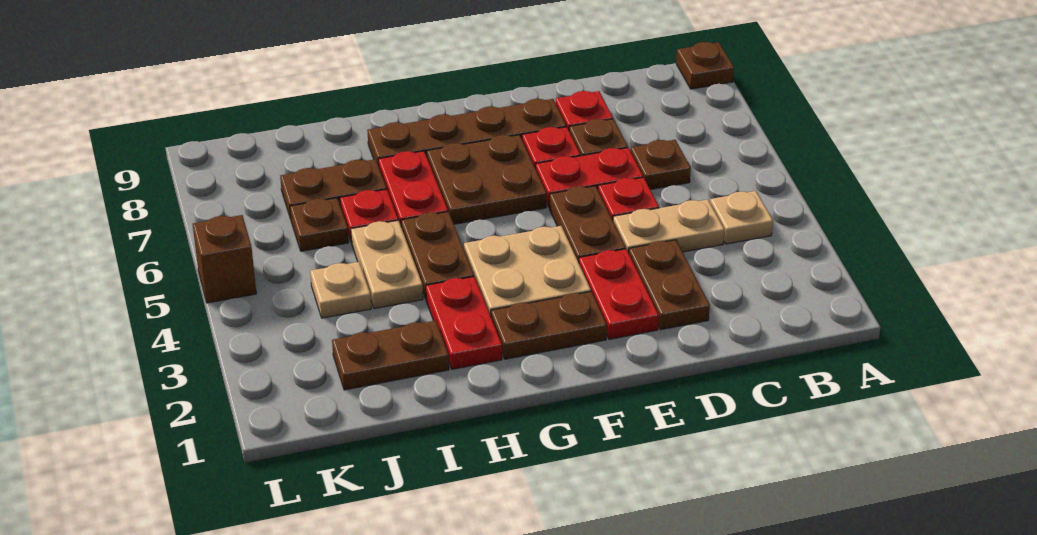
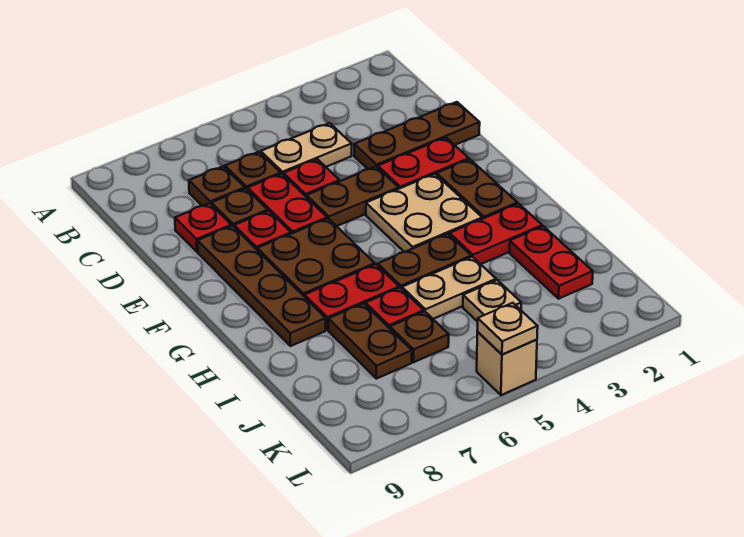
brown plate A9 level 1 -> brown plate C7 level 1
tan plate B4 level 1 -> tan plate L5 level 2
tan plate C4:D4 level 1 -> tan plate C4:C5 level 1
brown plate D2:D3 level 1 -> brown plate D1:D3 level 1
brown plate I2:J2 level 1 -> red plate I2:J2 level 1
brown brick L5 level 1 -> tan brick L5 level 1

